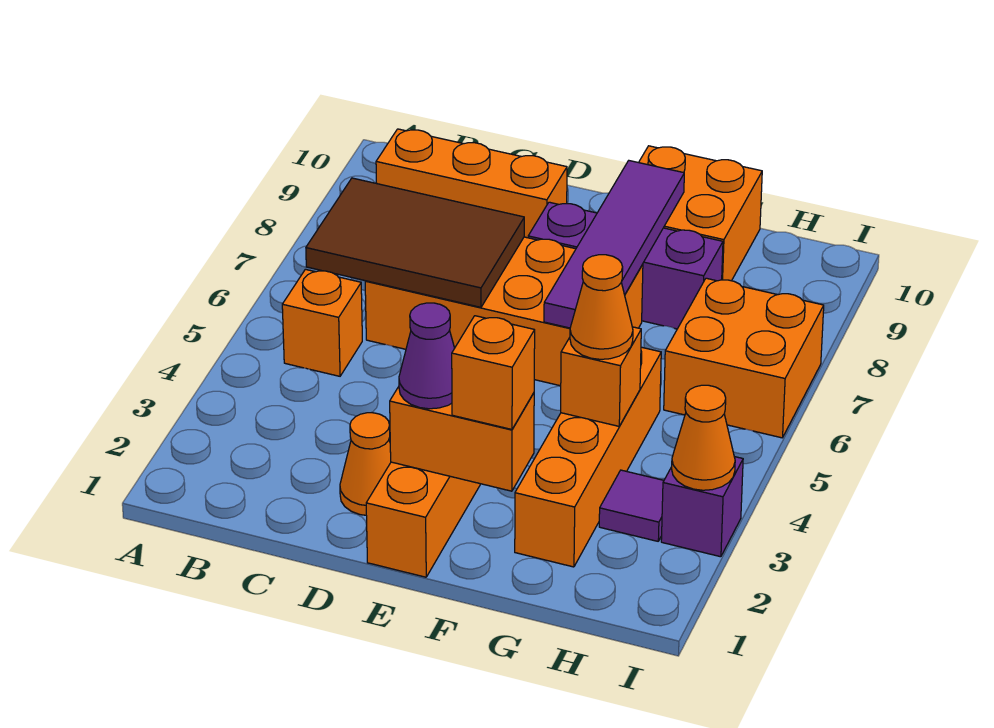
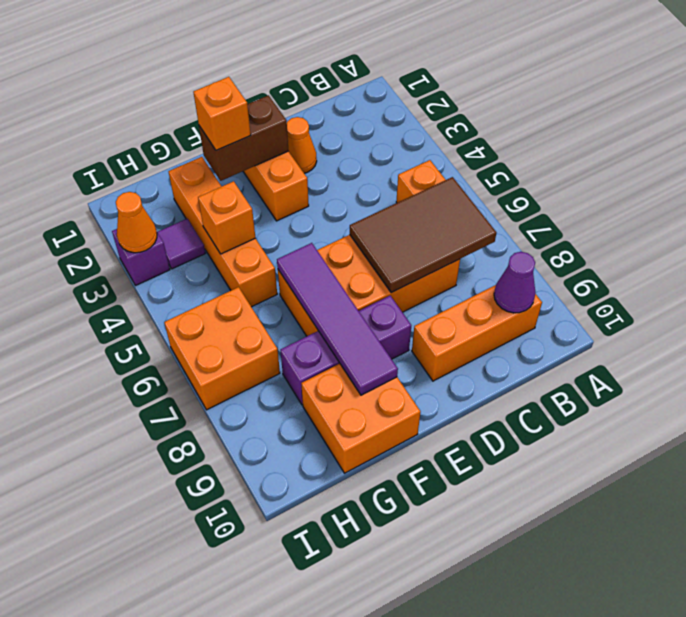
orange brick E2:F2 level 2 -> brown brick E2:F2 level 2
purple cone E2 level 3 -> purple cone B9 level 2
orange cone G4 level 3 -> none

